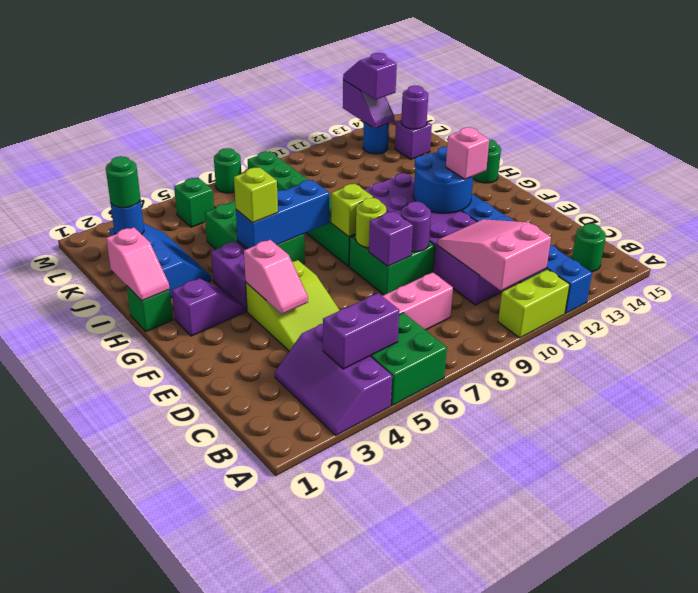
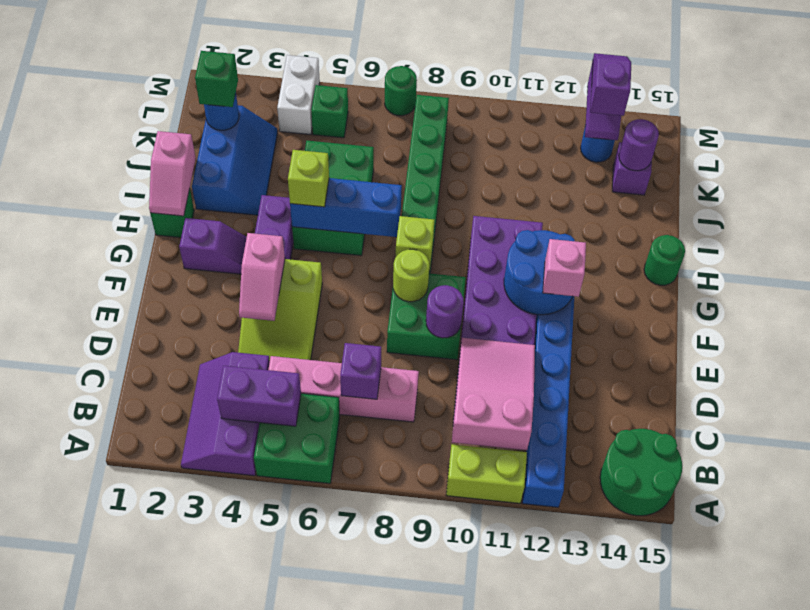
green round brick B14 level 1 -> green round brick A14:B15 level 1
purple brick E8 level 2 -> purple brick C7 level 2
green round brick K2 level 3 -> green brick K2 level 3
none -> white brick L4:M4 level 1

